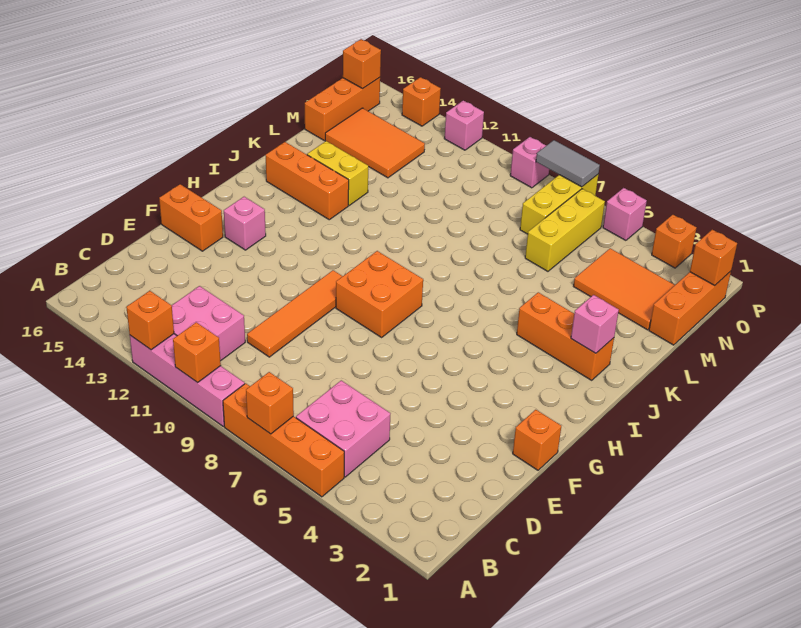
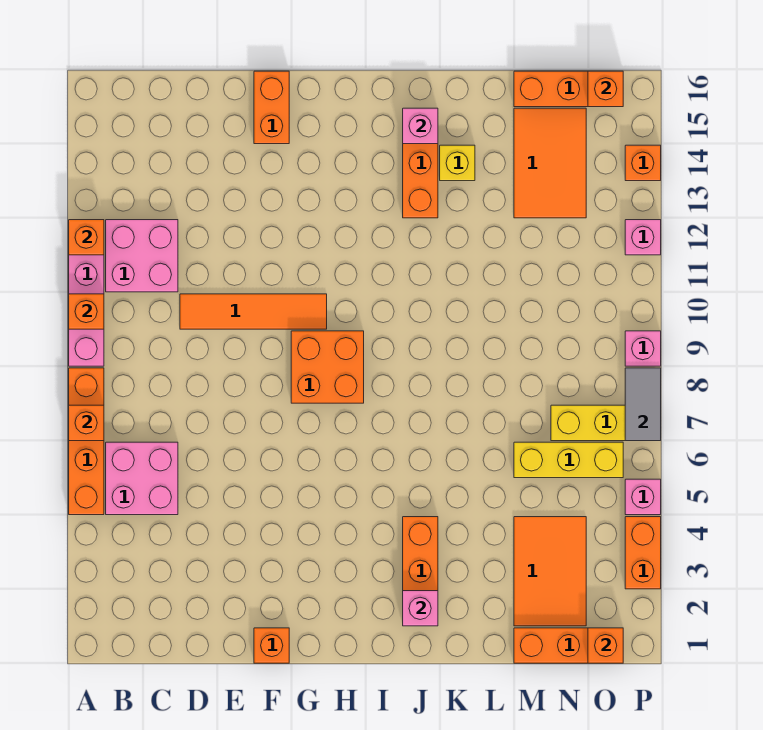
pink brick G14 level 1 -> pink brick J15 level 2
yellow brick K13:K14 level 1 -> yellow brick K14 level 1
orange brick P3 level 1 -> orange brick P3:P4 level 1

